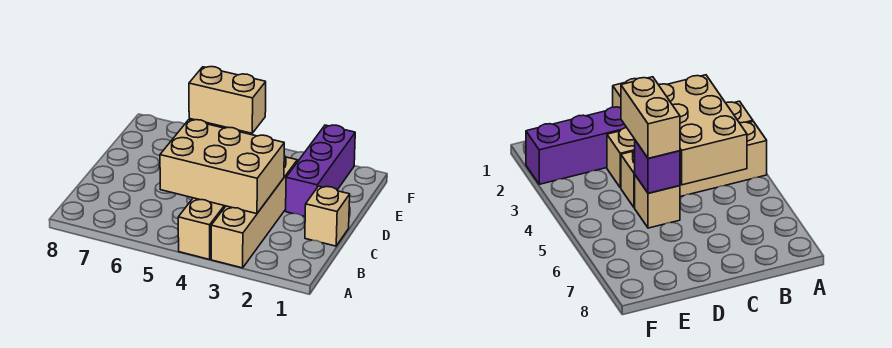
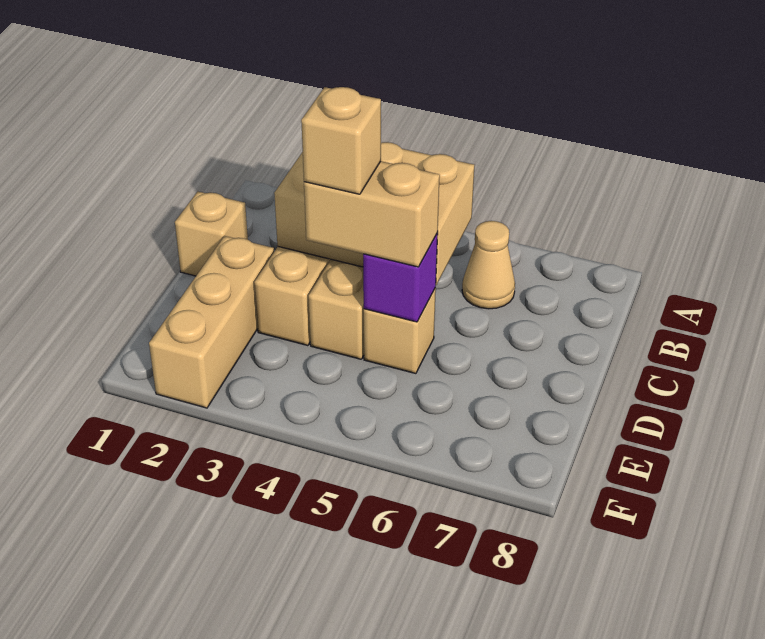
none -> tan cone B6 level 1
purple brick D2:F2 level 1 -> tan brick D2:F2 level 1
none -> tan brick D4 level 4

